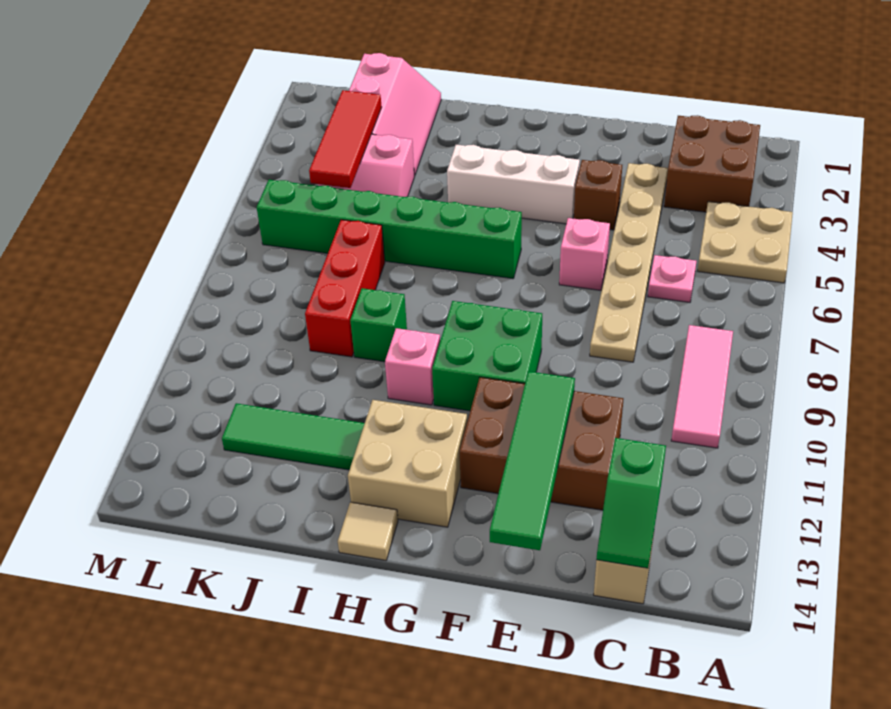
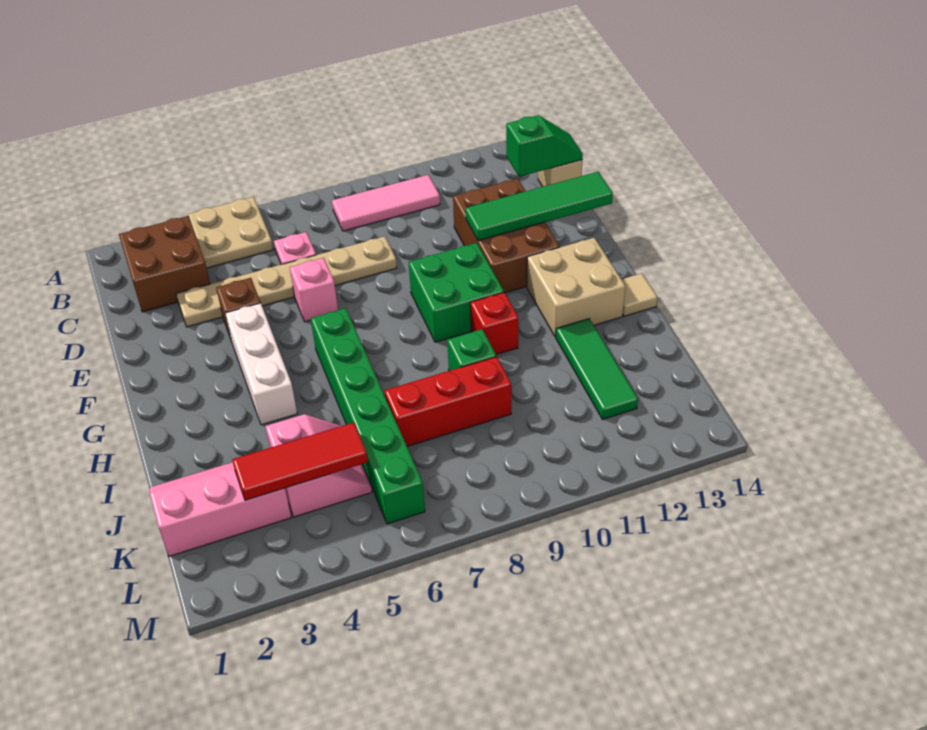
pink brick H10 level 1 -> red brick H10 level 1

